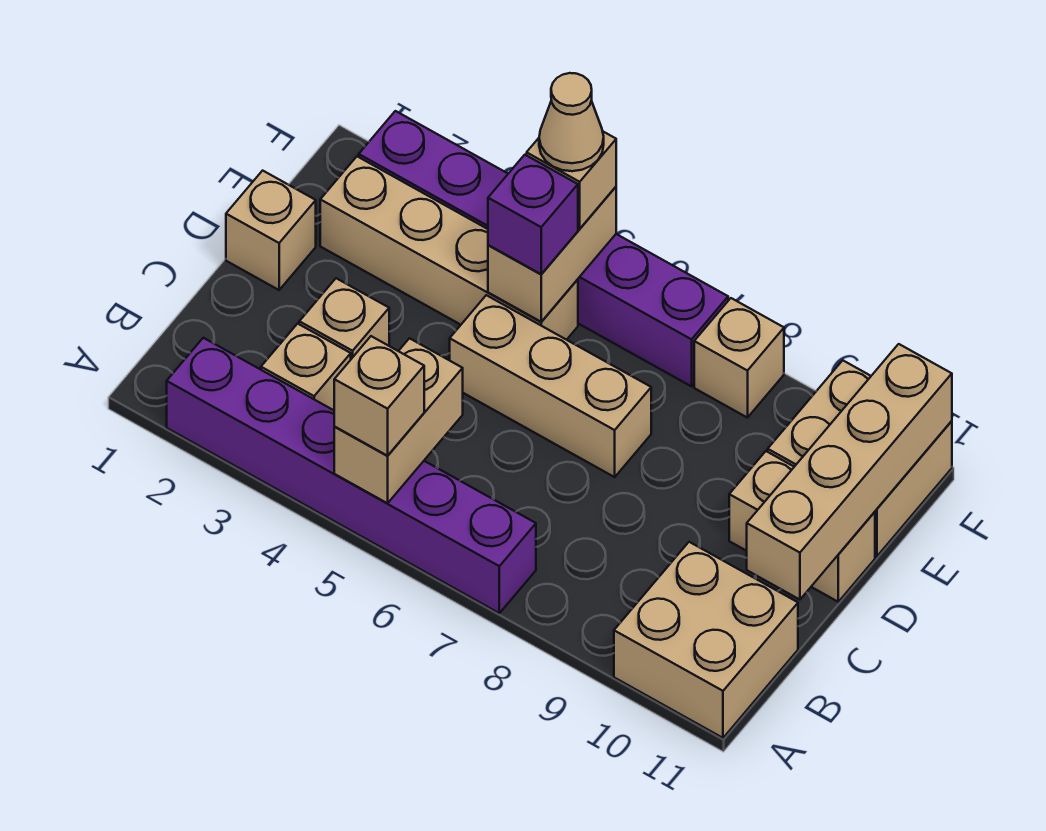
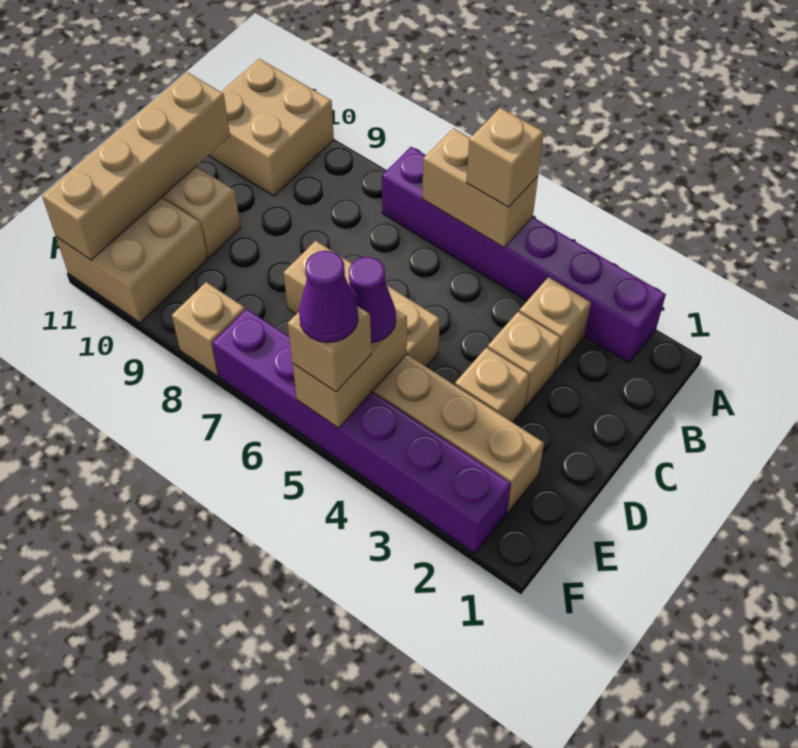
tan brick A5:B5 level 2 -> tan brick A5:A6 level 2
tan brick D1 level 1 -> tan brick D3 level 1
purple brick E5 level 3 -> purple cone E5 level 3
tan cone F5 level 4 -> purple cone F5 level 4

